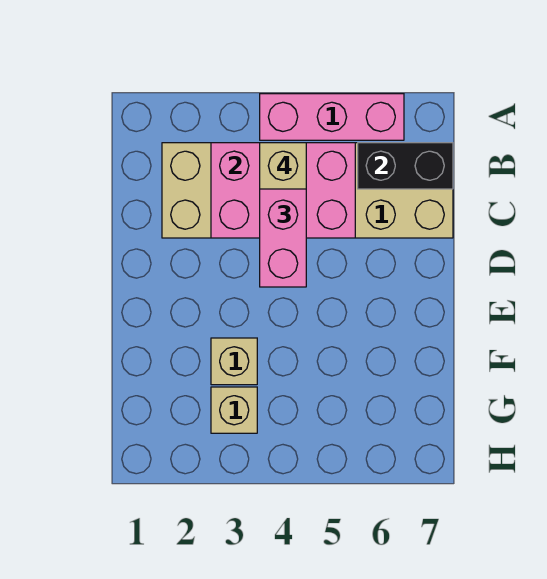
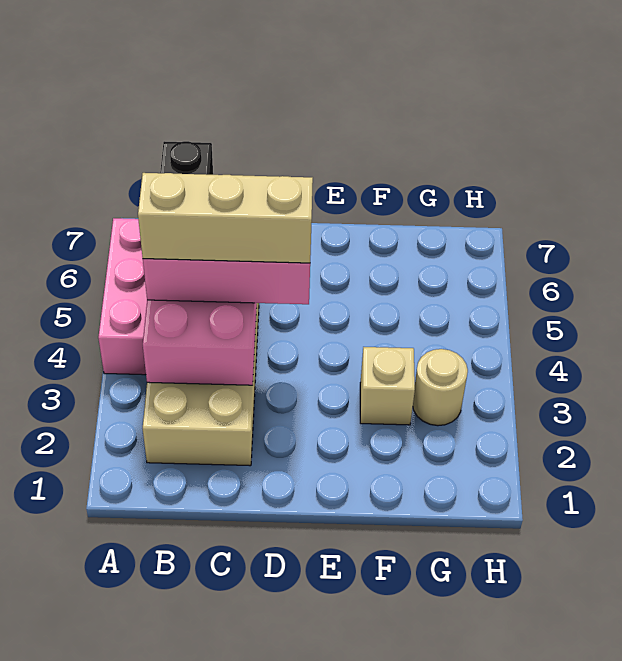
tan brick B4 level 4 -> tan brick B4:D4 level 4
tan brick G3 level 1 -> tan round brick G3 level 1

